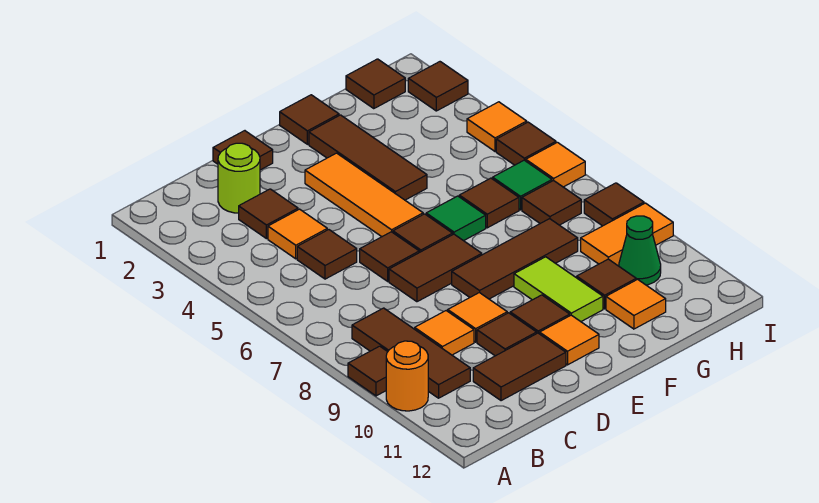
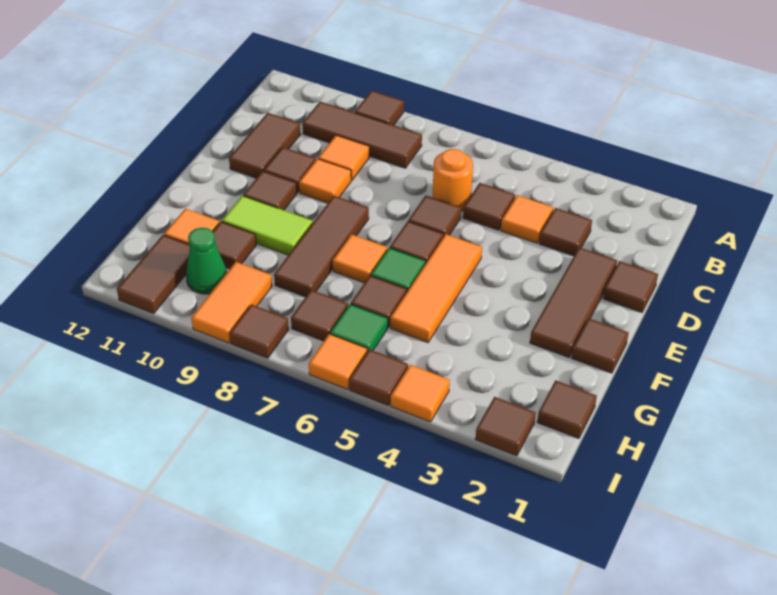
orange round brick A10 level 1 -> orange round brick C6 level 1
lime round brick C2 level 1 -> none
brown tile D7:E7 level 1 -> brown tile H11:I11 level 1
orange tile E3:E5 level 1 -> orange tile E5:G5 level 1
orange tile E11 level 1 -> orange tile F7 level 1
brown tile F2:F4 level 1 -> brown tile D2:F2 level 1

